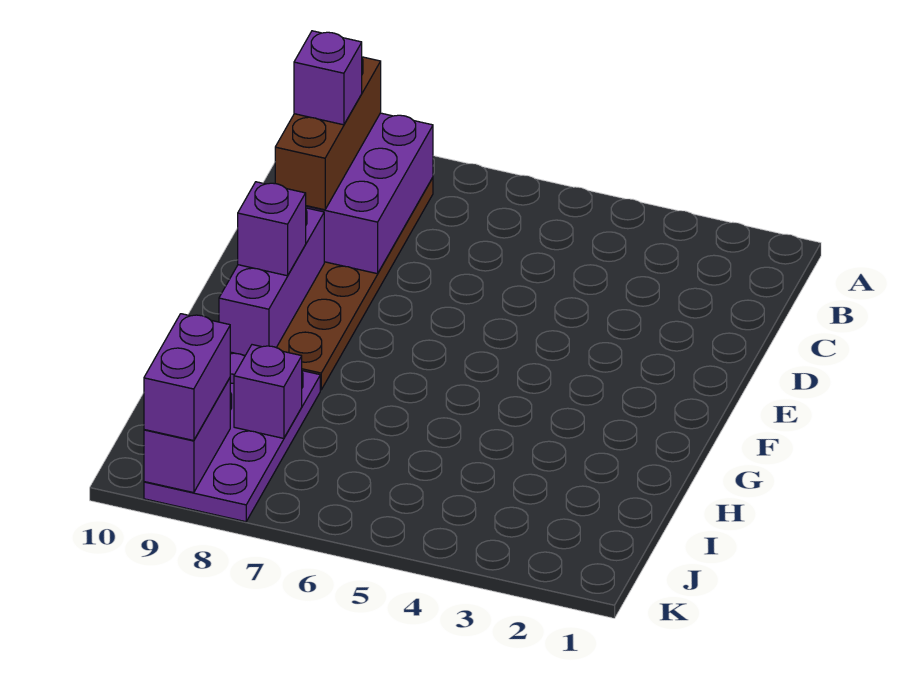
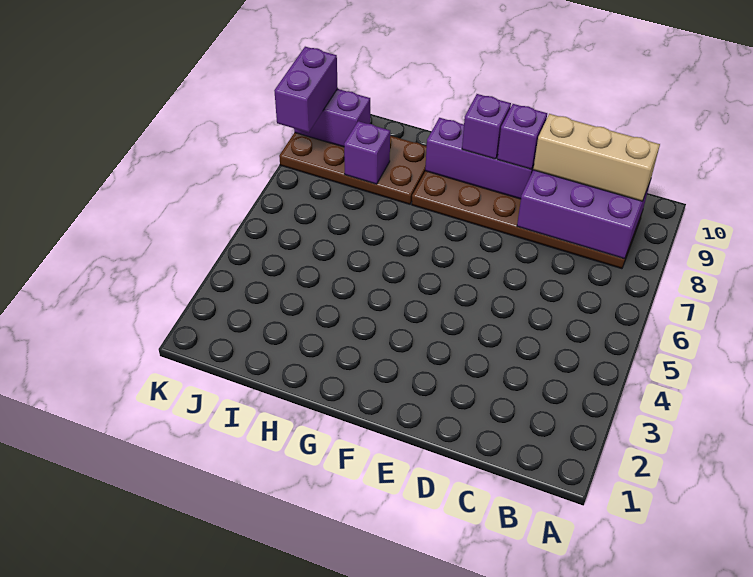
brown brick B9:D9 level 3 -> tan brick B9:D9 level 3
purple brick C9 level 4 -> purple brick E9 level 3
purple plate H8:K9 level 1 -> brown plate H8:K9 level 1
purple brick J9:K9 level 3 -> purple brick K8:K9 level 3

